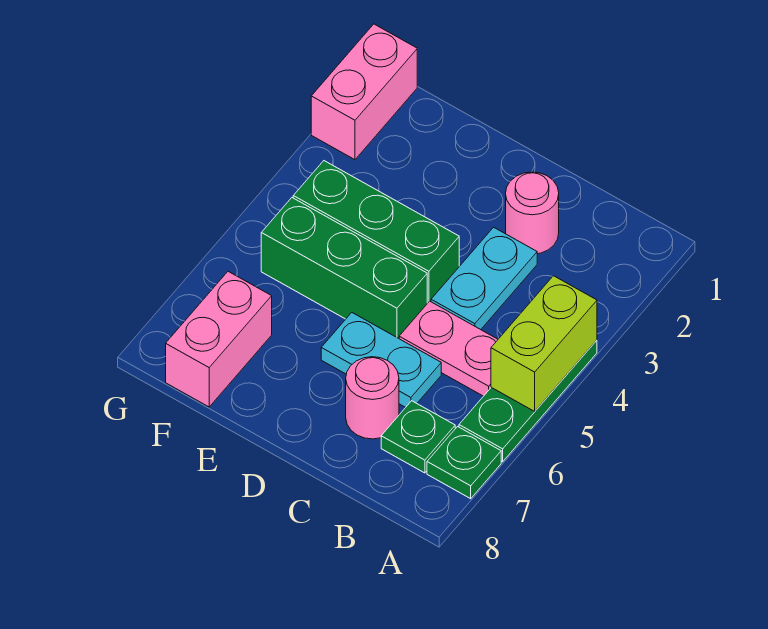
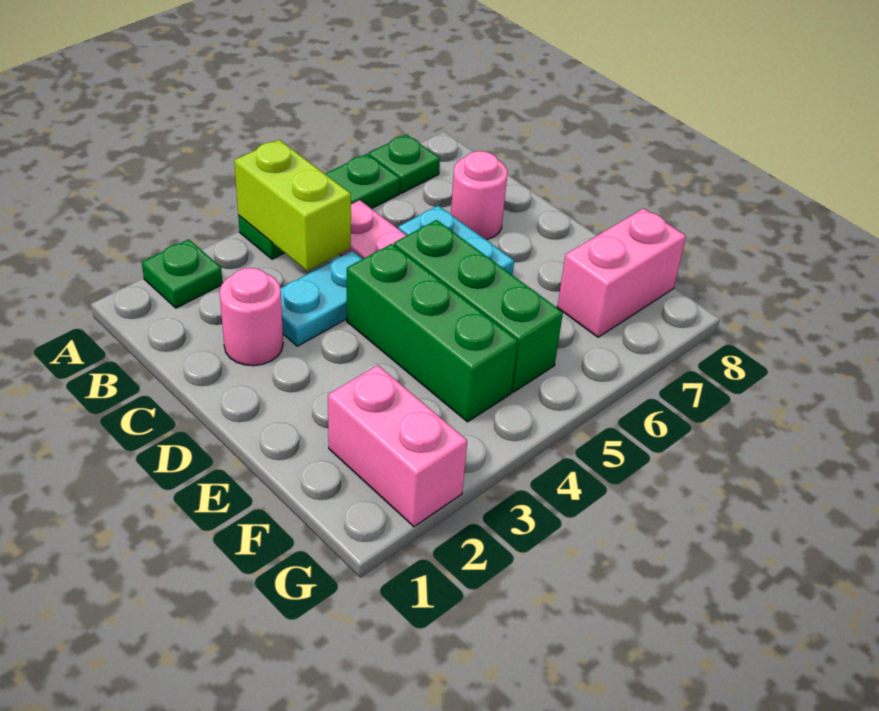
lime brick A4:A5 level 2 -> lime brick A4:B4 level 2
green plate B7 level 1 -> green plate A2 level 1
pink brick G1:G2 level 1 -> pink brick F2:G2 level 1

